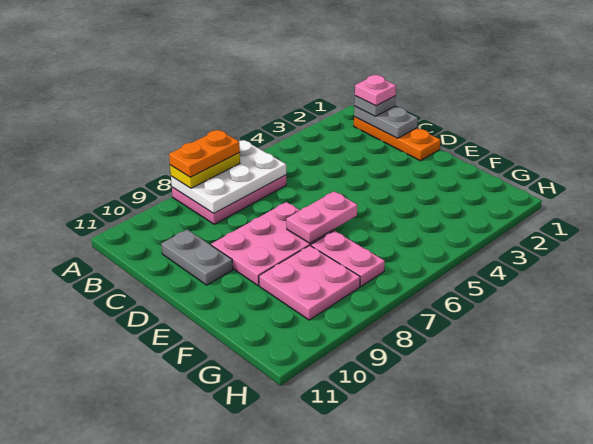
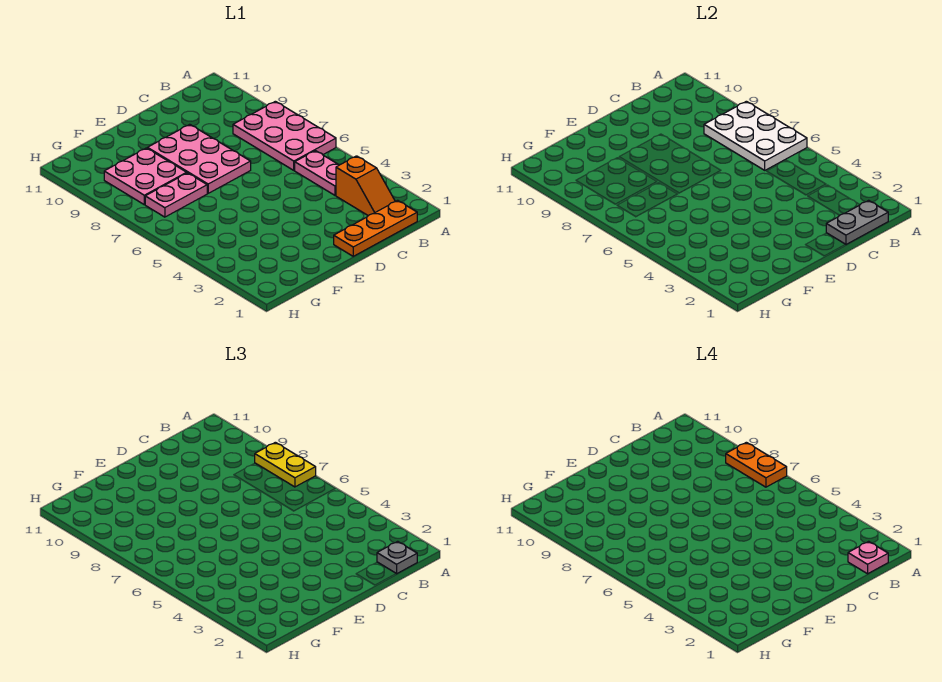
none -> orange slope B2:B3 level 1 top 3
grey plate C10:D10 level 1 -> none
pink plate E6:E7 level 2 -> pink plate B4:B5 level 1

